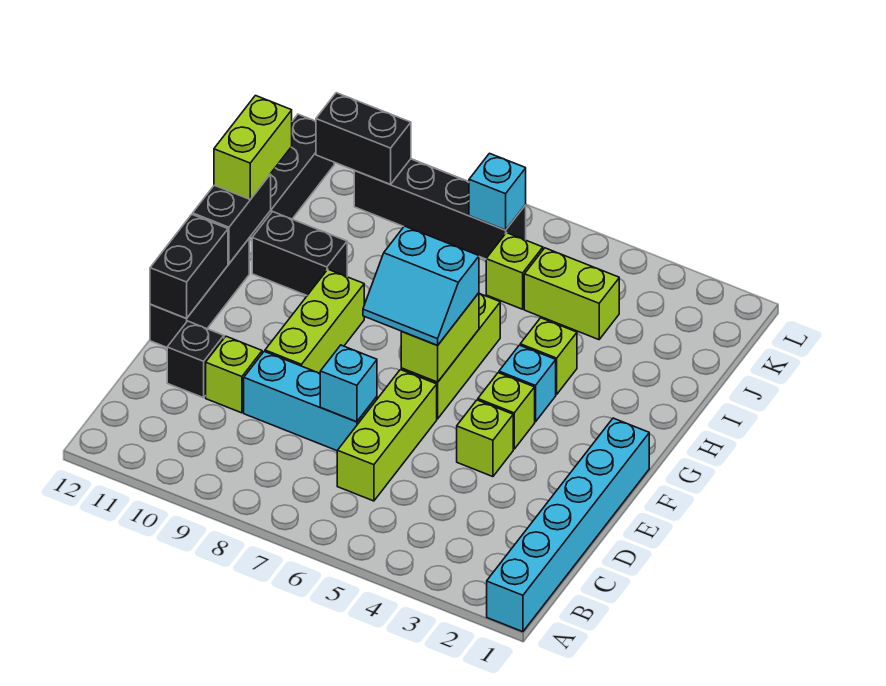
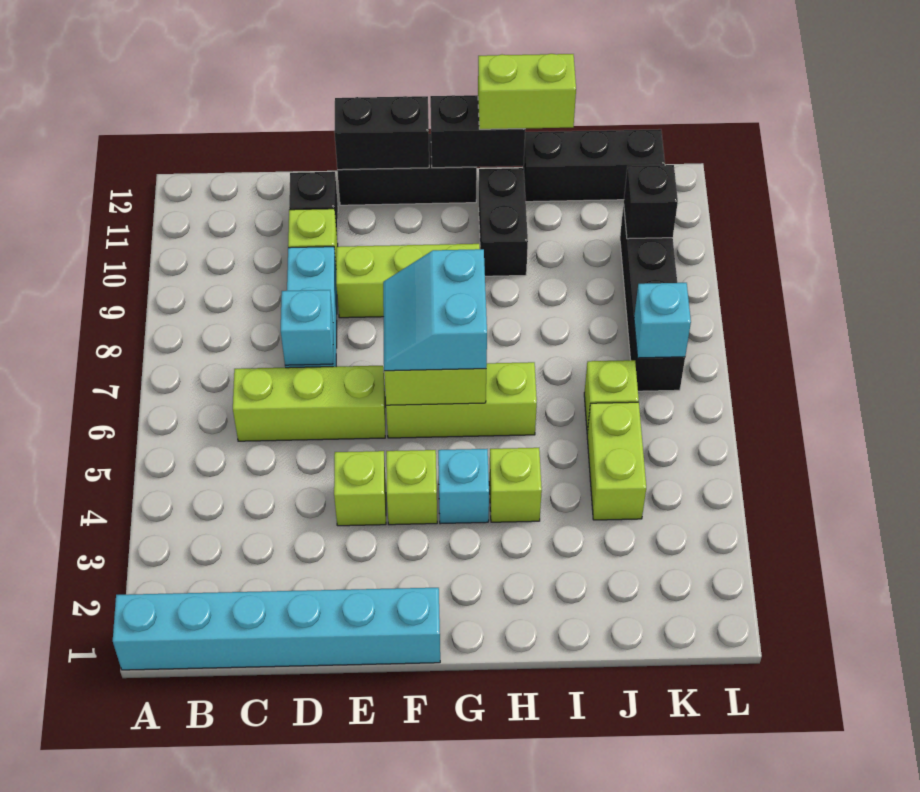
black brick K10:K11 level 2 -> black brick K10 level 2

